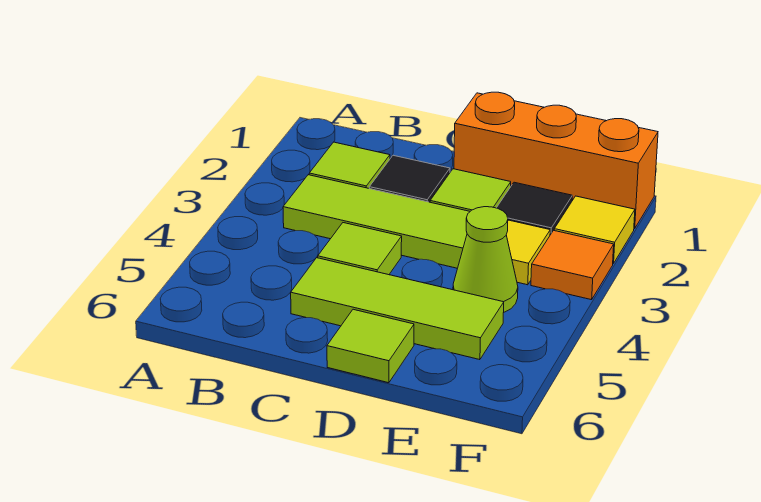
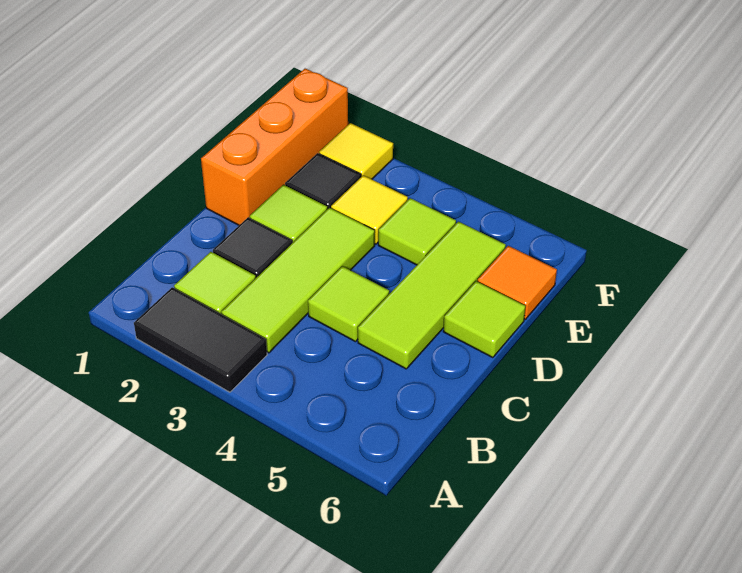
none -> black tile A2:A3 level 1
lime cone E4 level 1 -> lime tile E4 level 1
orange tile F3 level 1 -> orange tile E6 level 1

